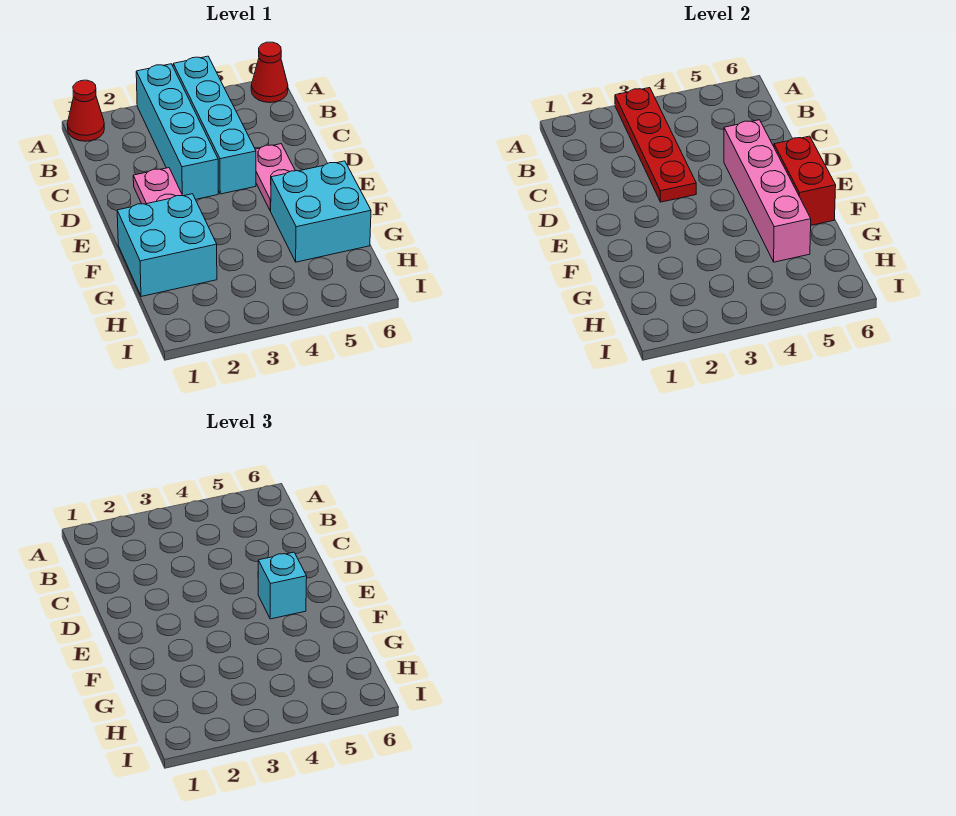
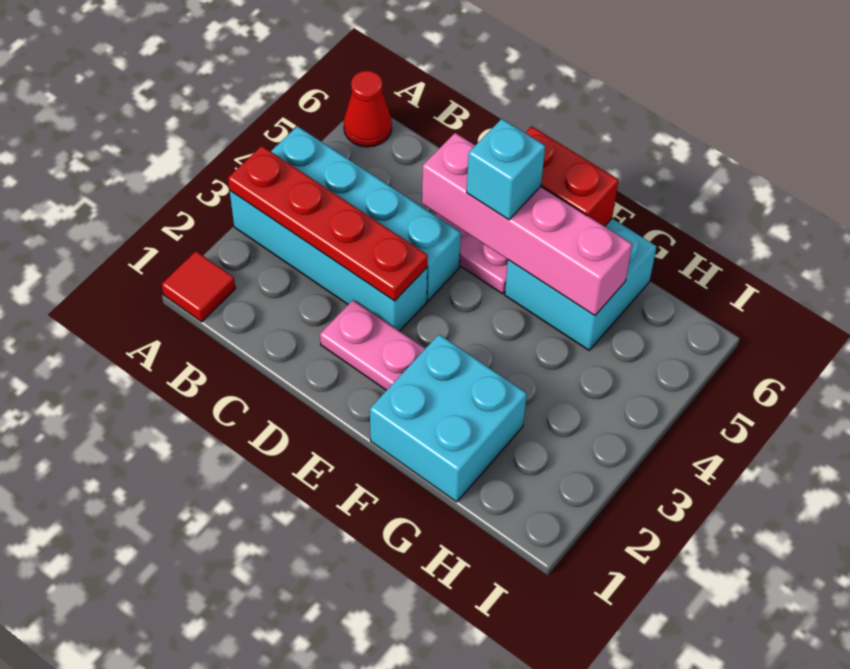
red cone A1 level 1 -> red tile A1 level 1

